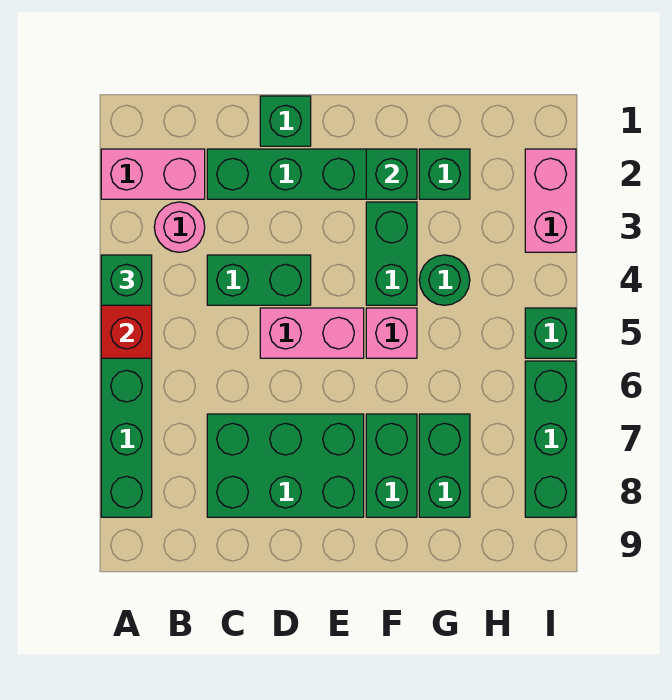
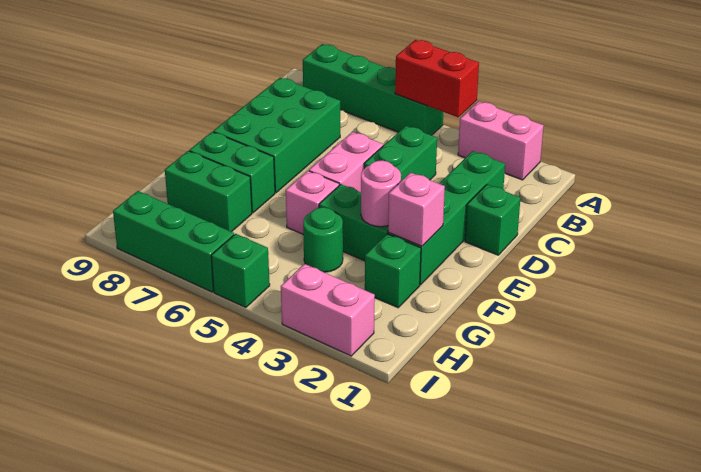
pink brick A2:B2 level 1 -> pink brick A2:A3 level 1
green brick A4 level 3 -> none
pink round brick B3 level 1 -> pink round brick F3 level 2
green brick F2 level 2 -> pink brick F2 level 2

